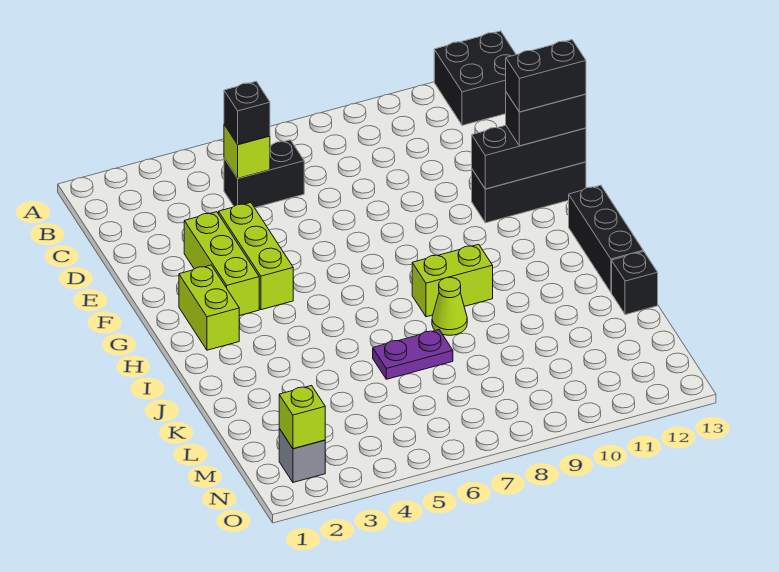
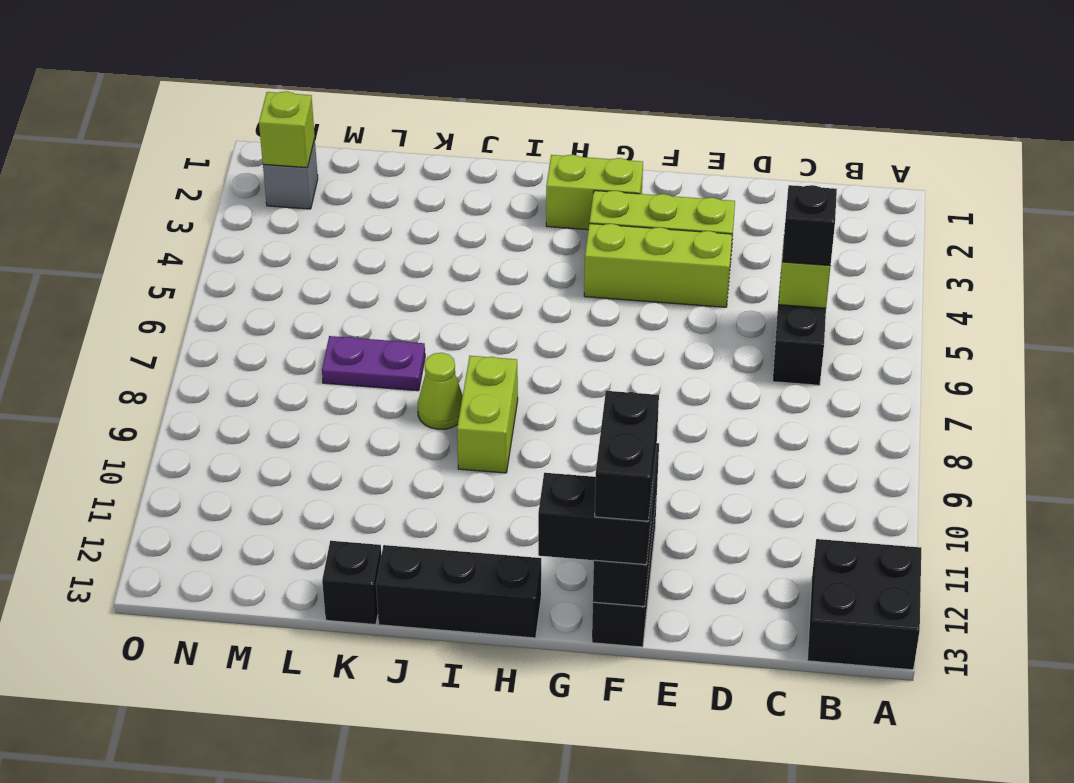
black brick F12:F13 level 3 -> black brick F13:G13 level 3
purple plate K6:K7 level 1 -> purple plate K7:L7 level 1

